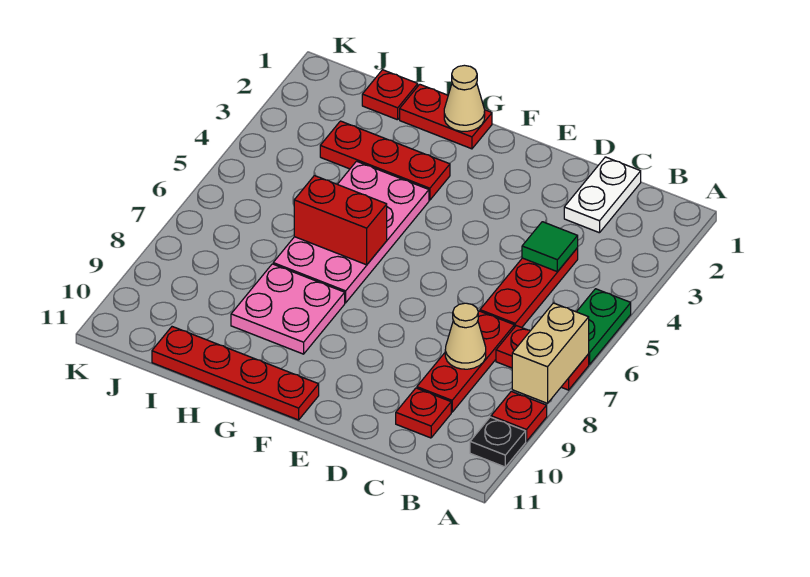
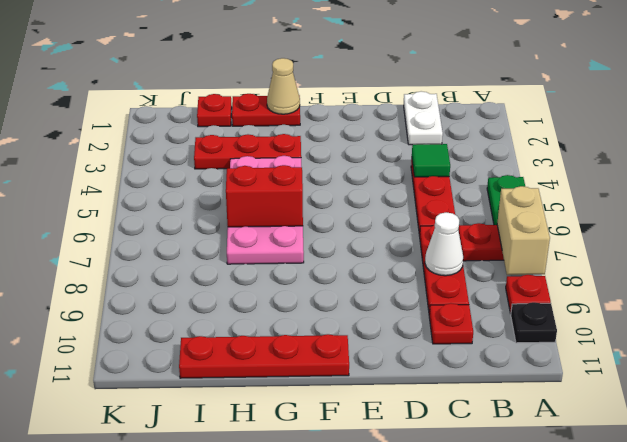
tan cone C8 level 2 -> white cone C8 level 2
pink plate G8:H9 level 1 -> none

